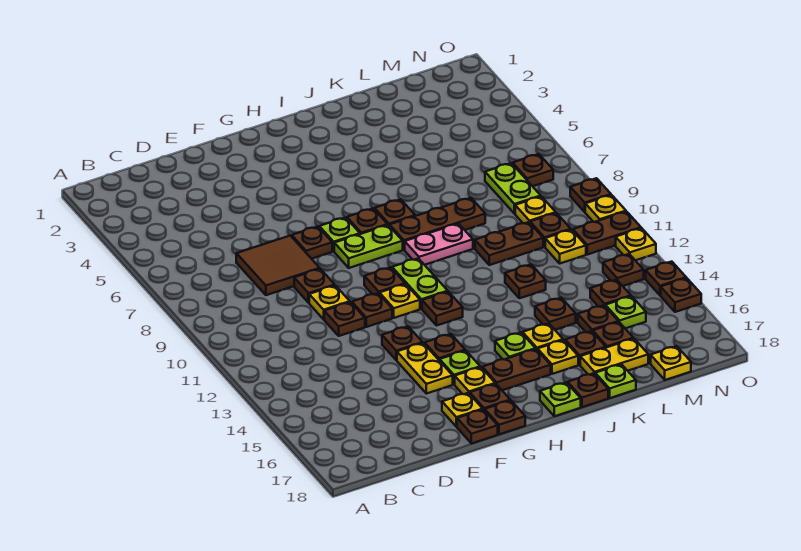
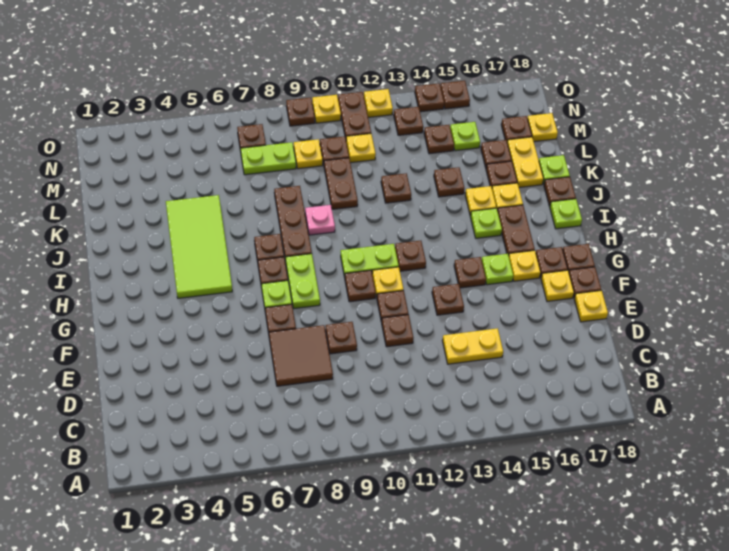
yellow plate E10 level 1 -> yellow plate E18 level 1
yellow plate F14:F15 level 1 -> yellow plate D13:D14 level 1
none -> lime tile H4:K5 level 1
pink plate I9:J9 level 1 -> pink plate J9 level 1
brown plate L15 level 1 -> brown plate M17 level 1

